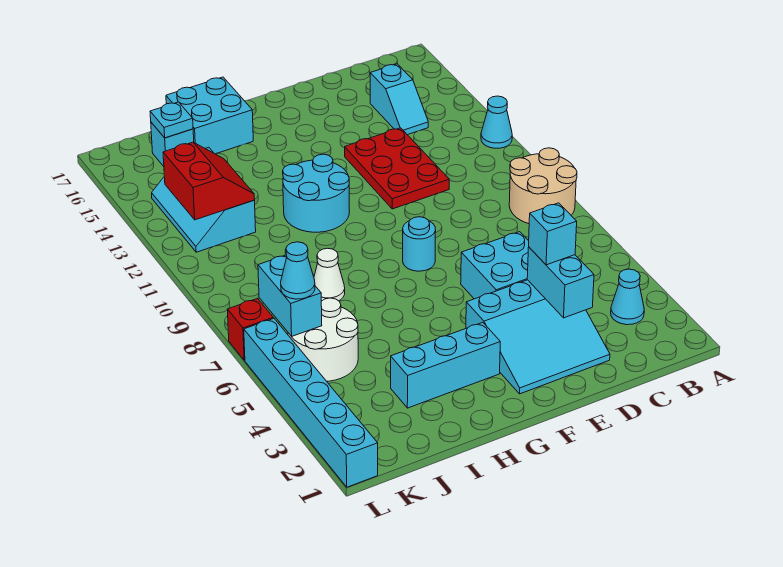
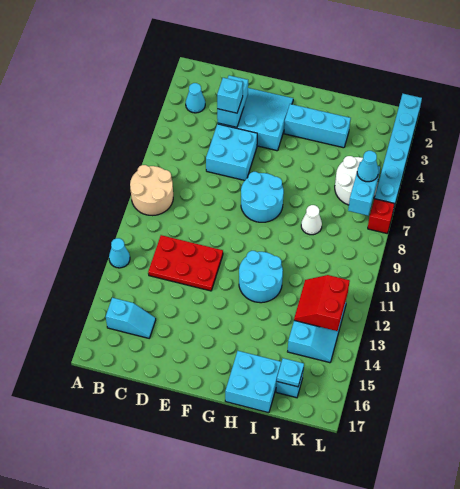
cyan slope C14:C15 level 1 top 15 -> cyan slope B15:C15 level 1 top B
red plate D11:E13 level 1 -> red plate C11:E12 level 1
cyan round brick F8 level 1 -> cyan round brick F7:G8 level 1

